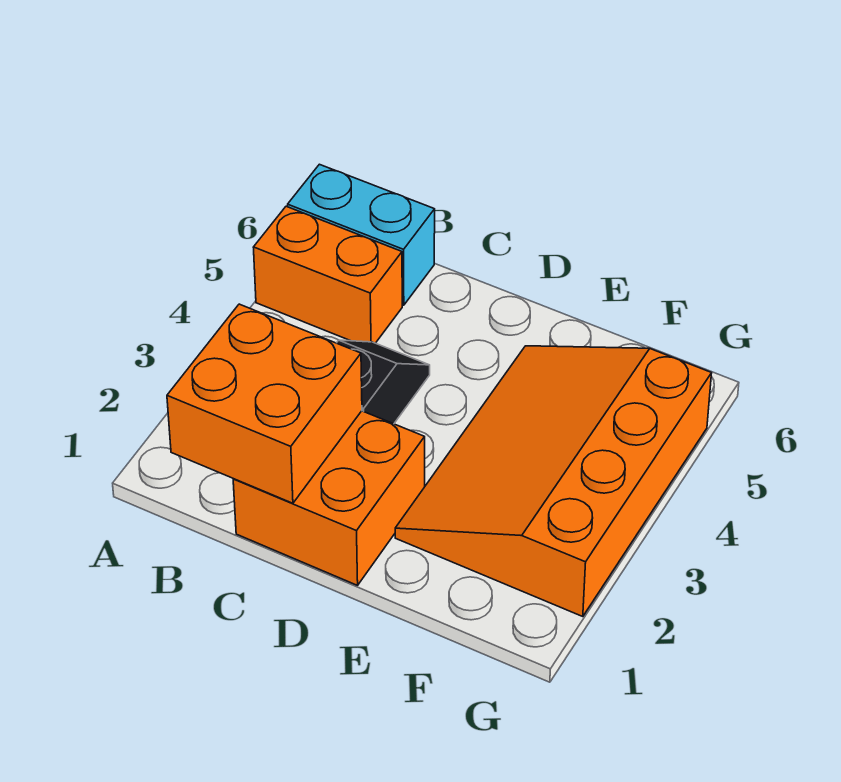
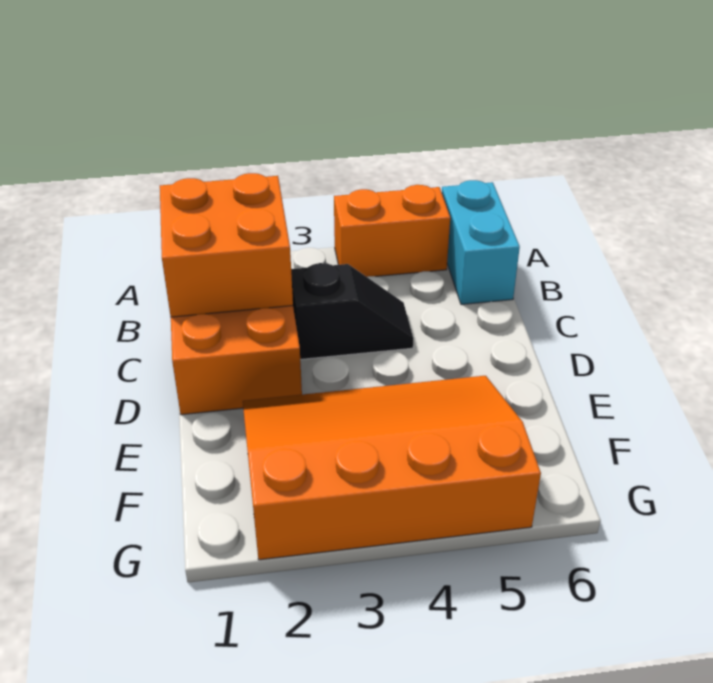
orange brick A5:B5 level 1 -> orange brick A4:A5 level 1

